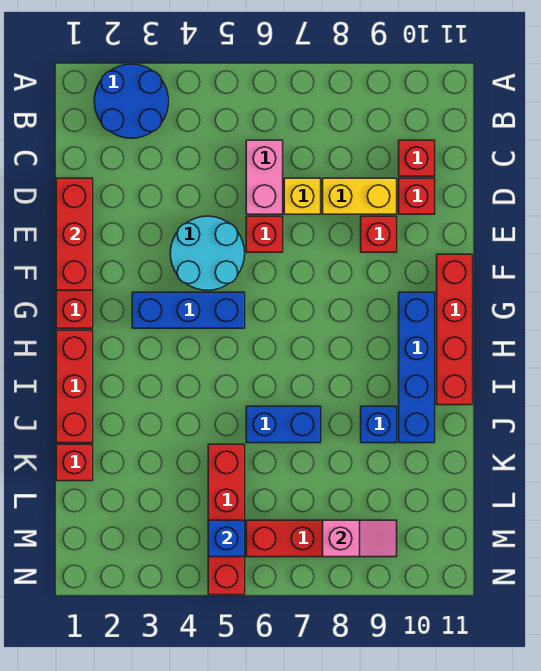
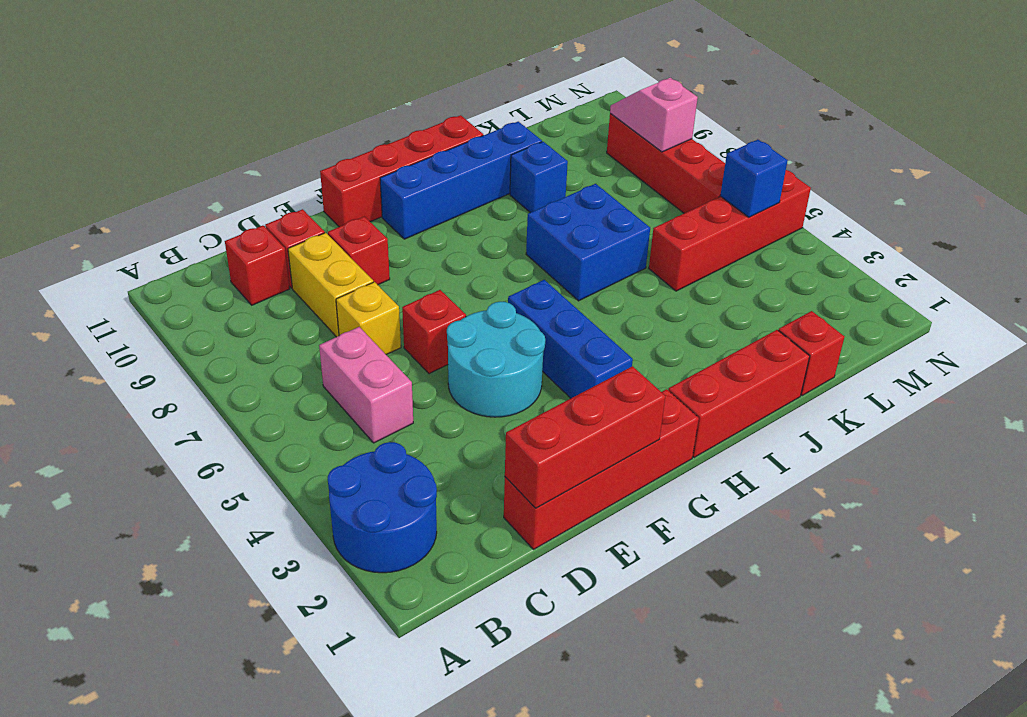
pink brick C6:D6 level 1 -> pink brick C5:C6 level 1
blue brick J6:J7 level 1 -> blue brick I6:J7 level 1

